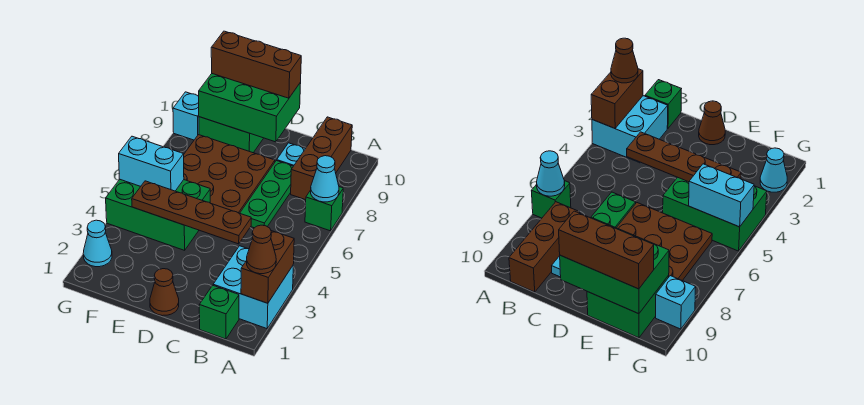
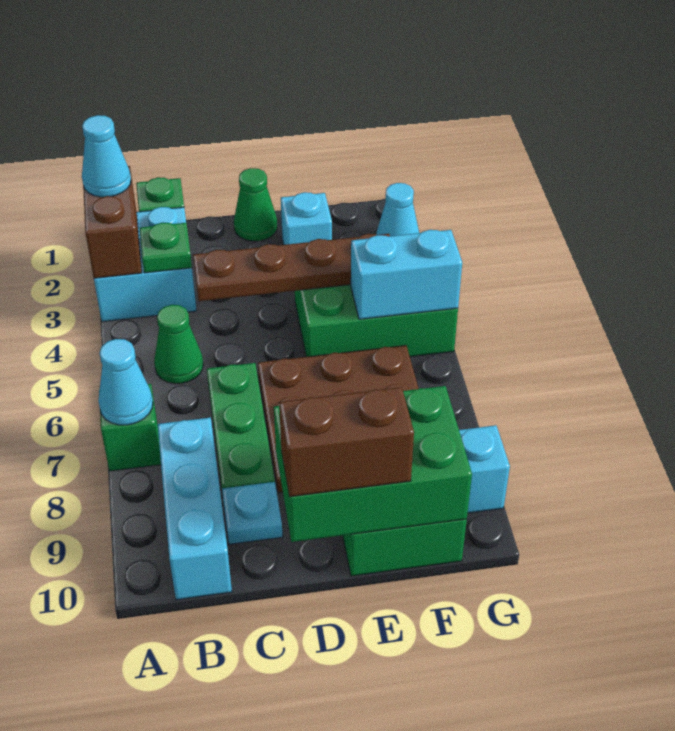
brown cone A2 level 3 -> cyan cone A2 level 3
none -> green plate B3 level 2
none -> green cone B5 level 1
brown brick B8:B10 level 1 -> cyan brick B8:B10 level 1
brown cone D1 level 1 -> green cone D1 level 1
brown brick D10:F10 level 3 -> brown brick D10:E10 level 3
none -> cyan brick E2 level 1

